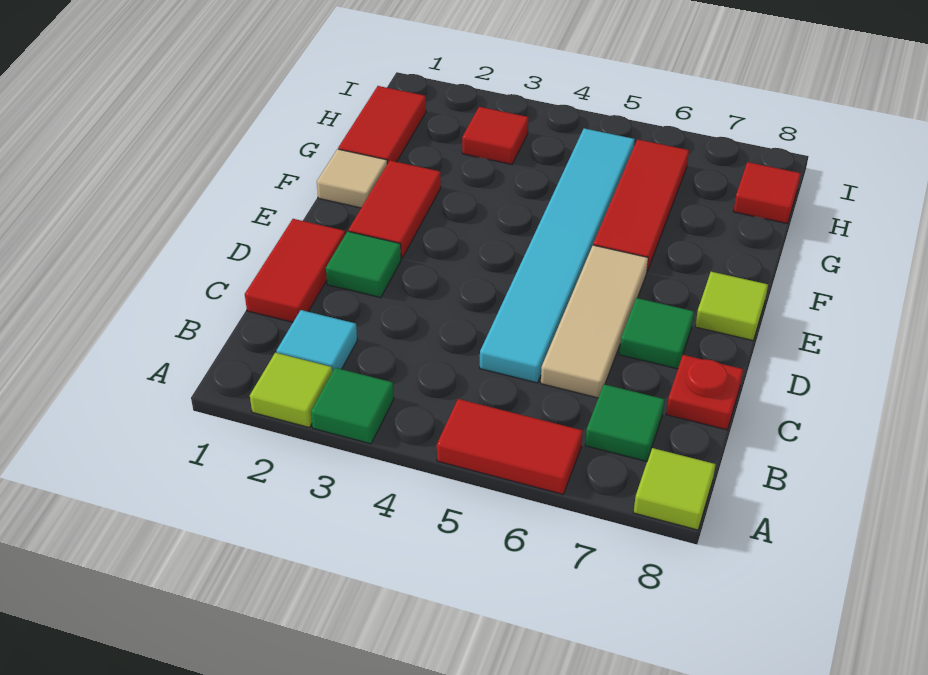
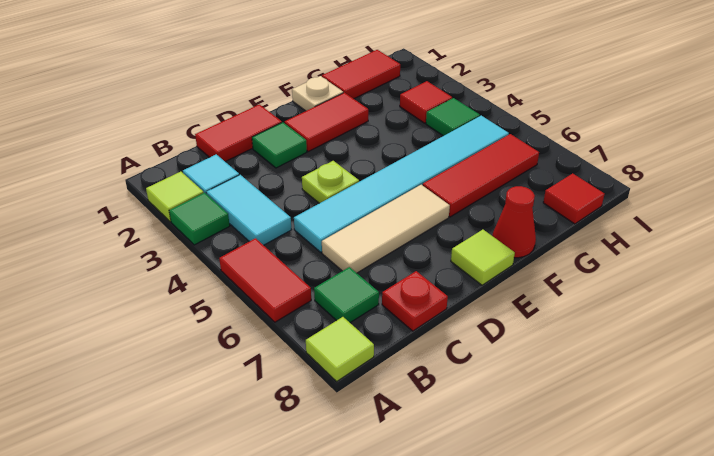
none -> cyan tile B3:B4 level 1
none -> lime plate D4 level 1
green tile D7 level 1 -> green tile H4 level 1
tan tile F1 level 1 -> tan plate F1 level 1
none -> red cone F8 level 1

